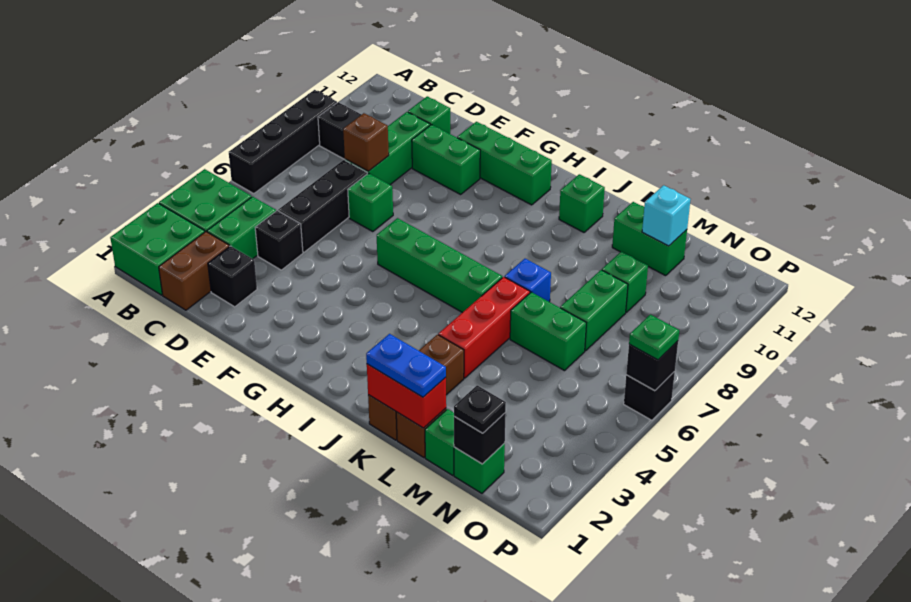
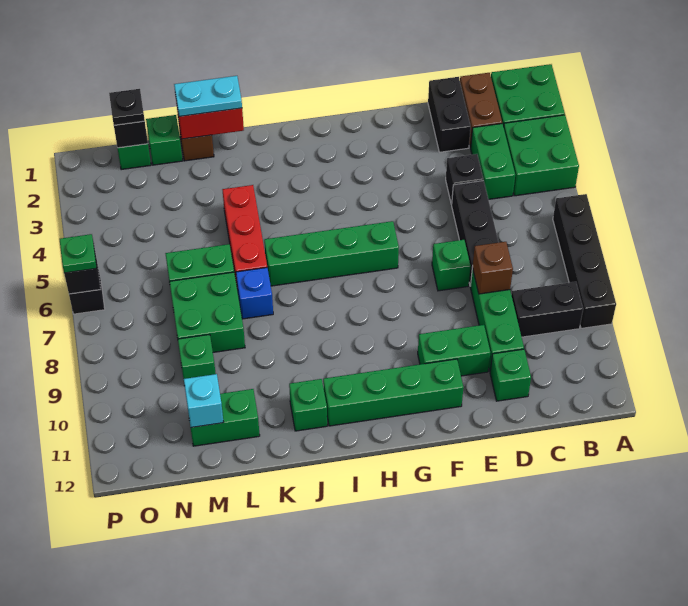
black brick D2 level 1 -> black brick D1:D2 level 1
green brick F11:H11 level 1 -> green brick F11:I11 level 1
brown brick K1:K3 level 1 -> none
blue plate K1:L1 level 3 -> cyan plate K1:L1 level 3
green brick M7:M8 level 1 -> green brick L7:M8 level 1

